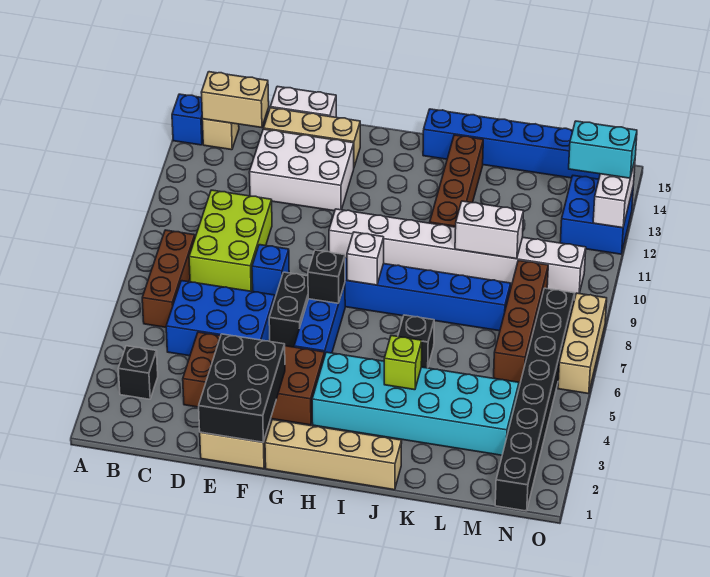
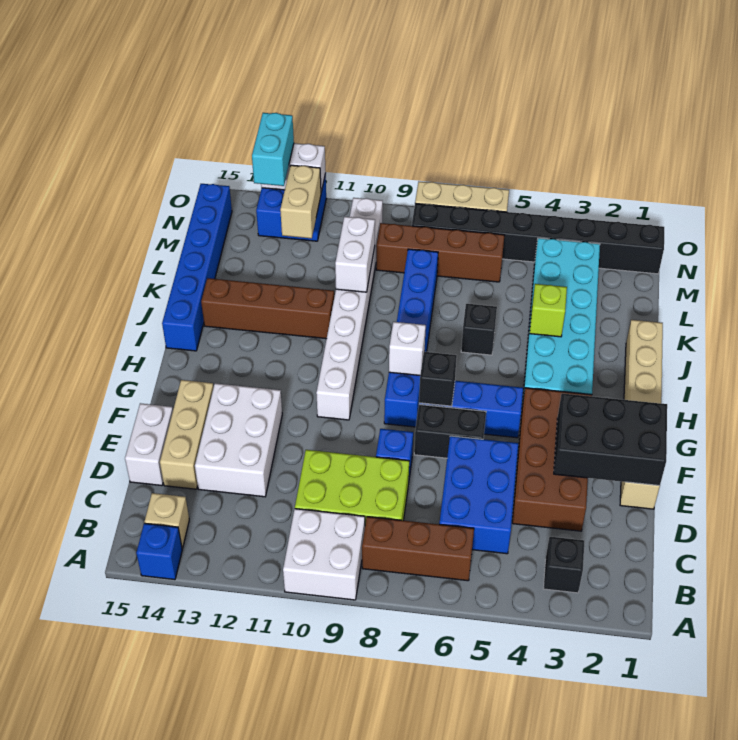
none -> white brick A9:B10 level 1
tan brick B14:C14 level 2 -> tan brick M12:N12 level 2

